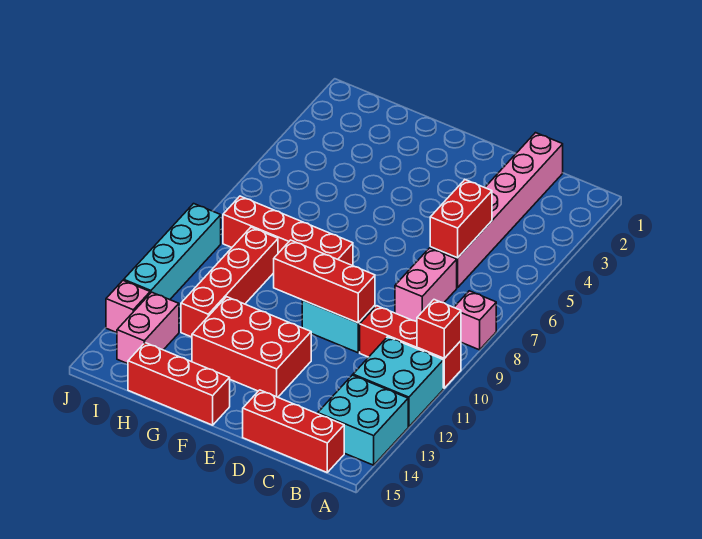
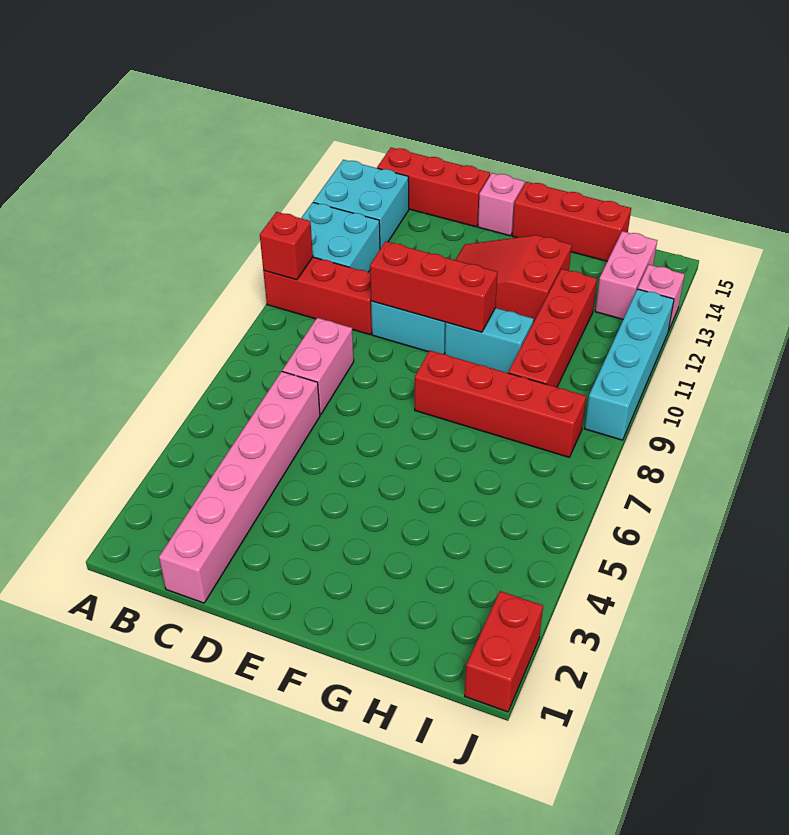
pink brick A8 level 1 -> pink brick E15 level 1
red brick C5:C6 level 2 -> red brick J1:J2 level 1
red brick E12:G13 level 1 -> red slope E12:G13 level 1 top G
none -> cyan brick F10:G10 level 1

